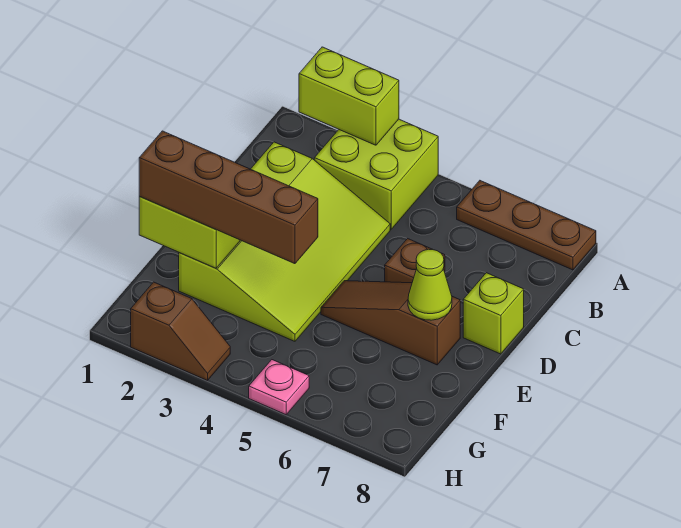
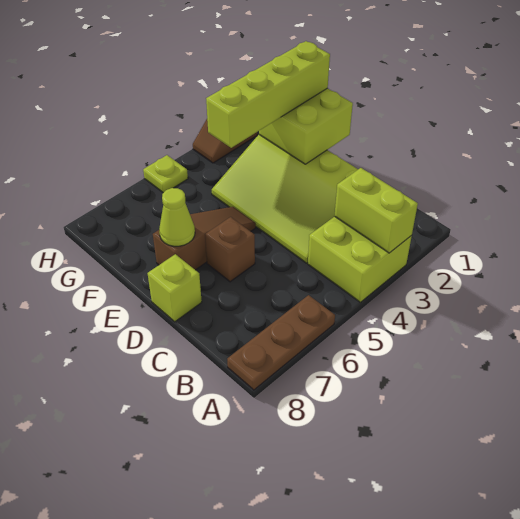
lime brick A2:A3 level 2 -> lime brick A3:B3 level 2
brown brick F1:F4 level 3 -> lime brick F1:F4 level 3
pink plate H5 level 1 -> lime plate H5 level 1

